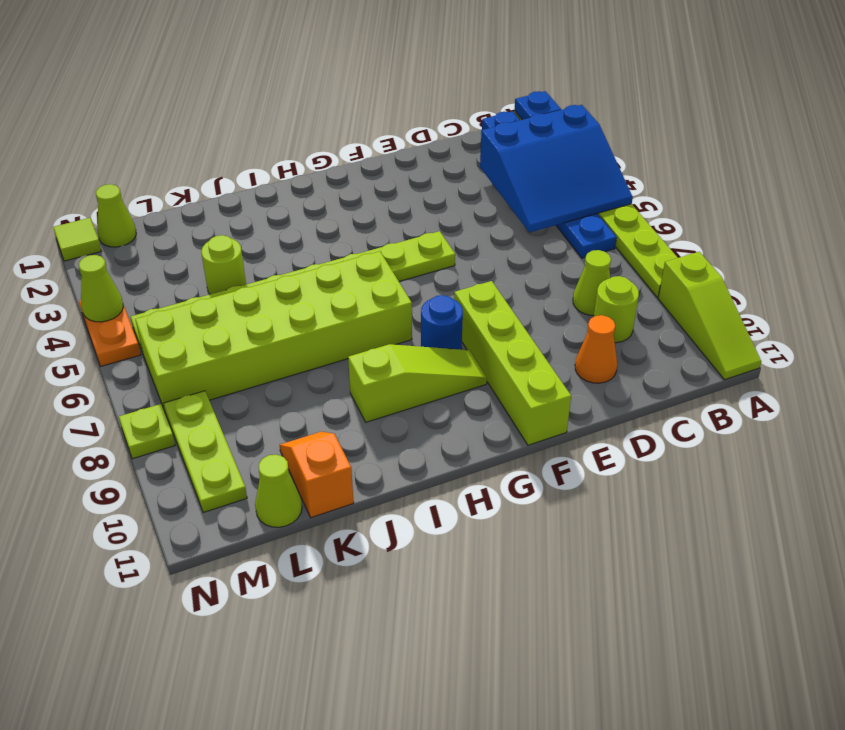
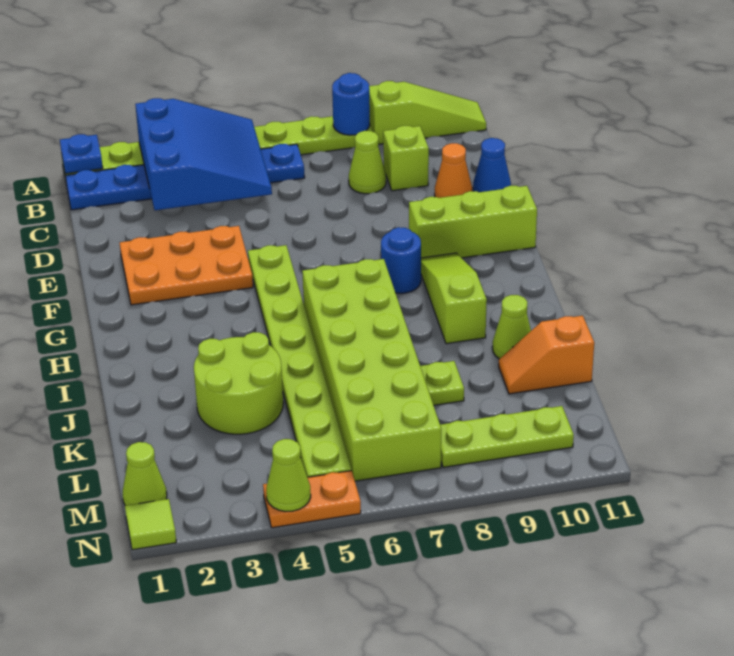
none -> blue round brick A8 level 2
lime round brick C9 level 1 -> lime brick C9 level 1
none -> blue cone D11 level 1
none -> orange plate E2:F4 level 1
lime brick F8:F11 level 1 -> lime brick F9:F11 level 1
lime round brick K4 level 1 -> lime round brick J3:K4 level 1
lime cone L11 level 1 -> lime cone J10 level 1
lime plate N8 level 1 -> lime plate K8 level 1

